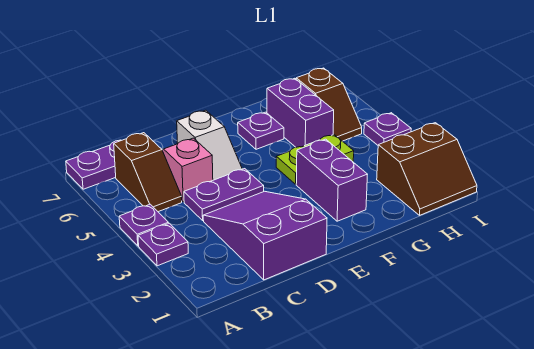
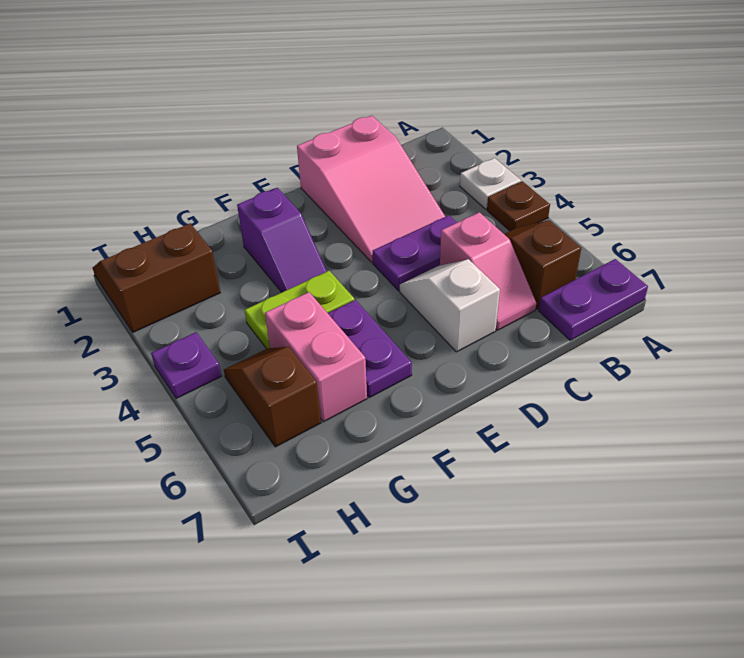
purple plate A3 level 1 -> white plate A3 level 1
purple plate A4 level 1 -> brown plate A4 level 1
purple slope C1:D3 level 1 top 1 -> pink slope C1:D3 level 1 top 1
purple brick F2:F3 level 1 -> purple slope F2:F3 level 1 top 2
purple plate F6 level 1 -> purple plate F5:F6 level 1
purple brick G5:G6 level 1 -> pink brick G5:G6 level 1

